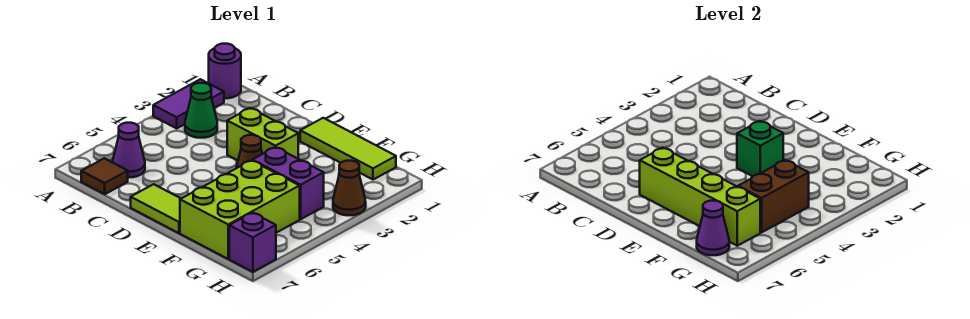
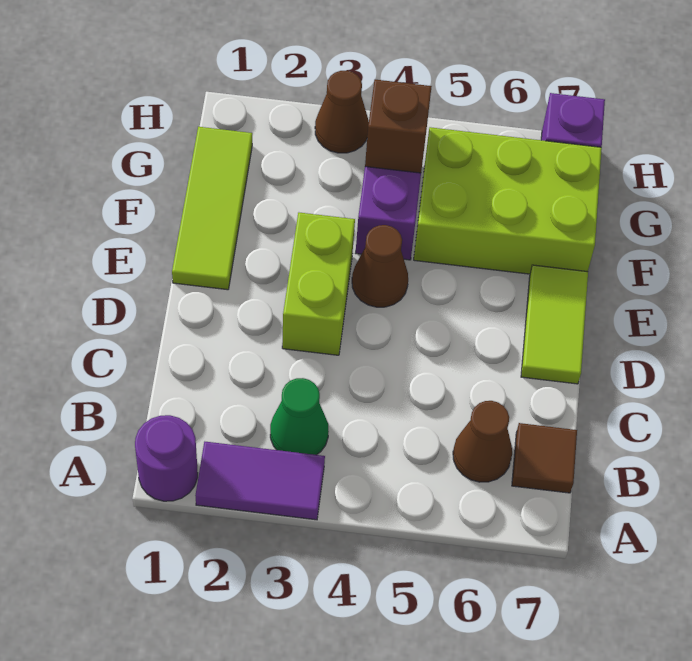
purple cone B6 level 1 -> brown cone B6 level 1
lime brick D6:G6 level 2 -> none
green brick E3 level 2 -> none
brown brick G4:G5 level 2 -> brown brick G4 level 2
purple cone G7 level 2 -> none

